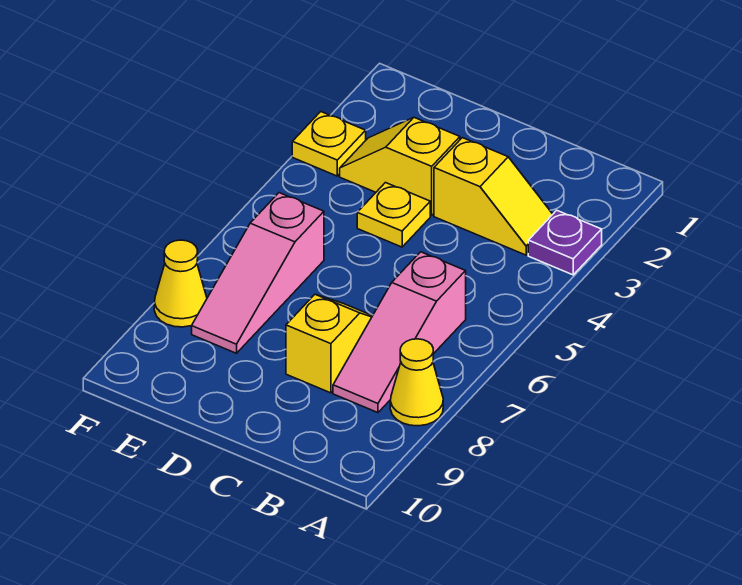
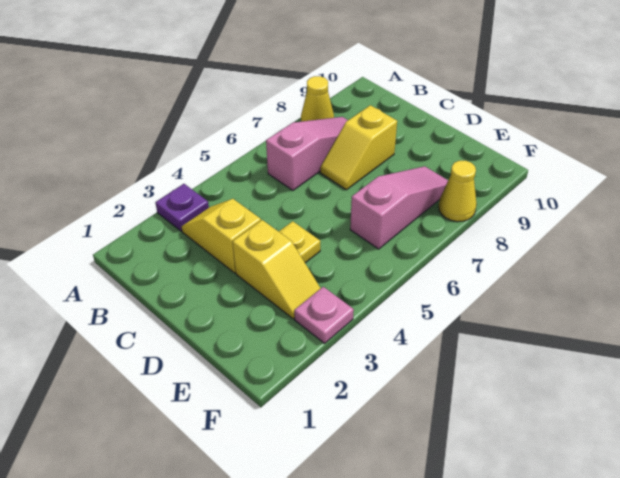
yellow plate F3 level 1 -> pink plate F3 level 1

